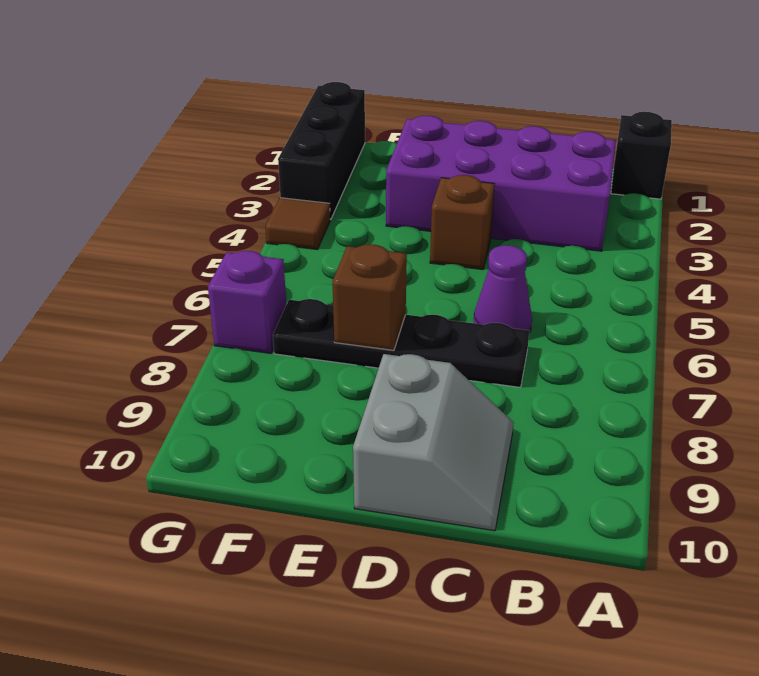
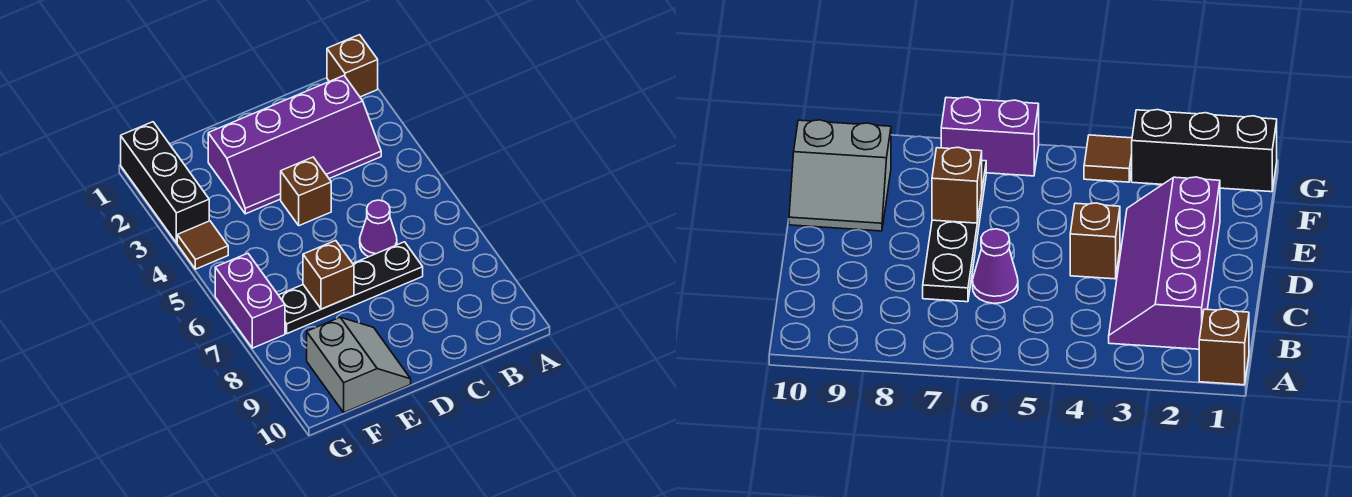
black brick A1 level 1 -> brown brick A1 level 1
purple brick B2:E3 level 1 -> purple slope B2:E3 level 1 top 2
grey slope C9:D10 level 1 top D -> grey slope E9:F10 level 1 top F
purple brick G7 level 1 -> purple brick G6:G7 level 1

